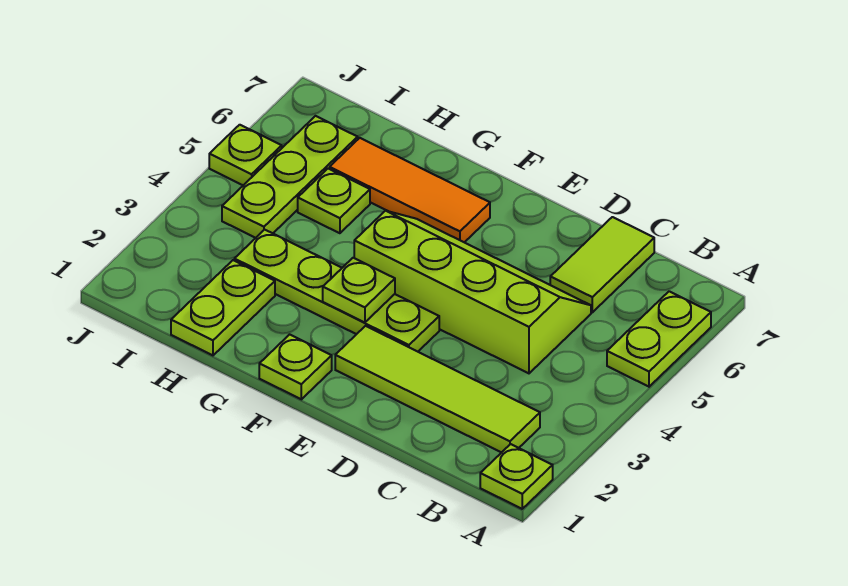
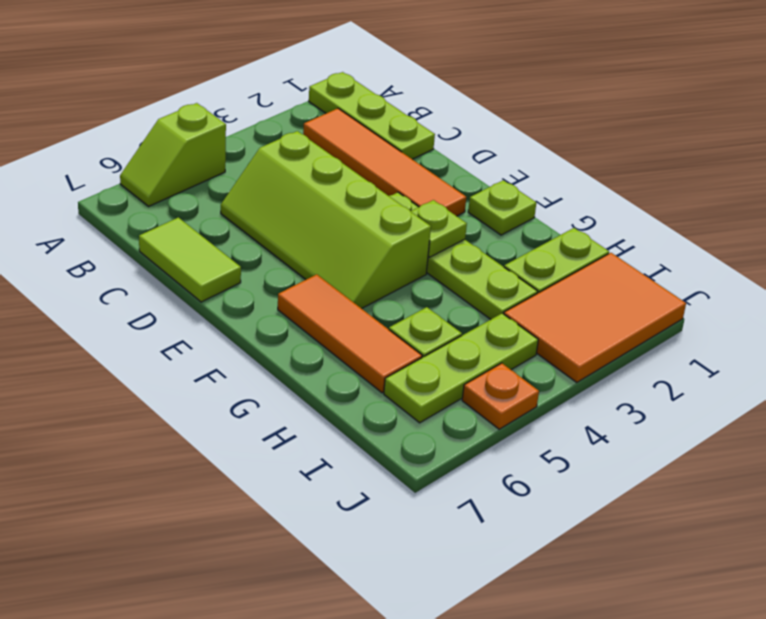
lime plate A1 level 1 -> lime plate A1:C1 level 1
lime plate A5:A6 level 1 -> lime slope A5:A6 level 1 top 5
lime tile B2:E2 level 1 -> orange tile B2:E2 level 1
lime tile C6:C7 level 1 -> lime tile C7:D7 level 1
none -> orange tile I1:J3 level 1
lime plate J5 level 1 -> orange plate J5 level 1

